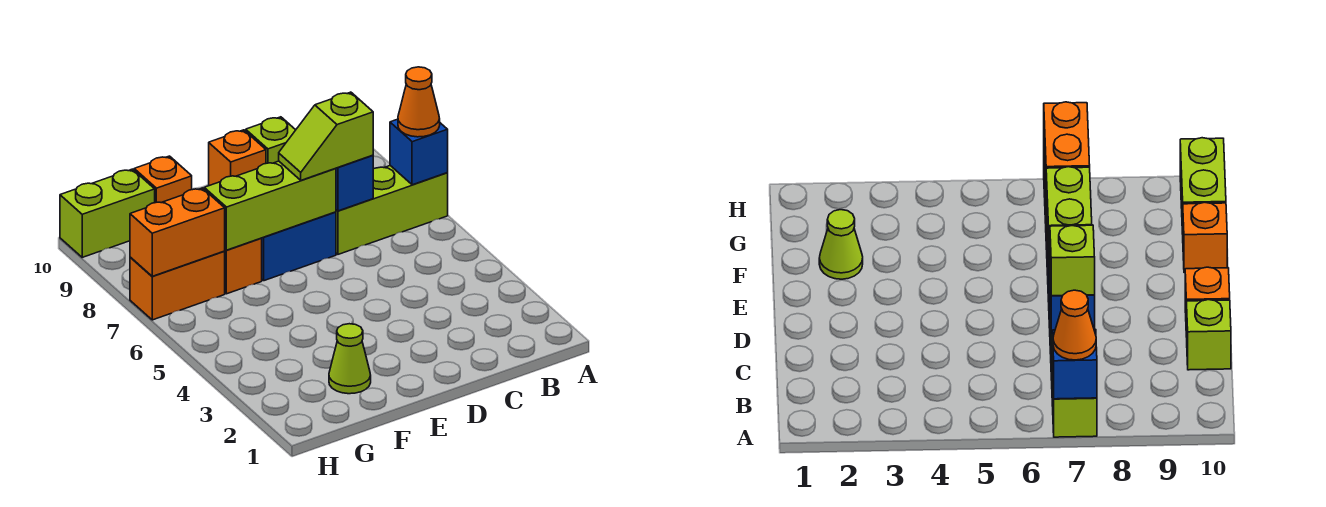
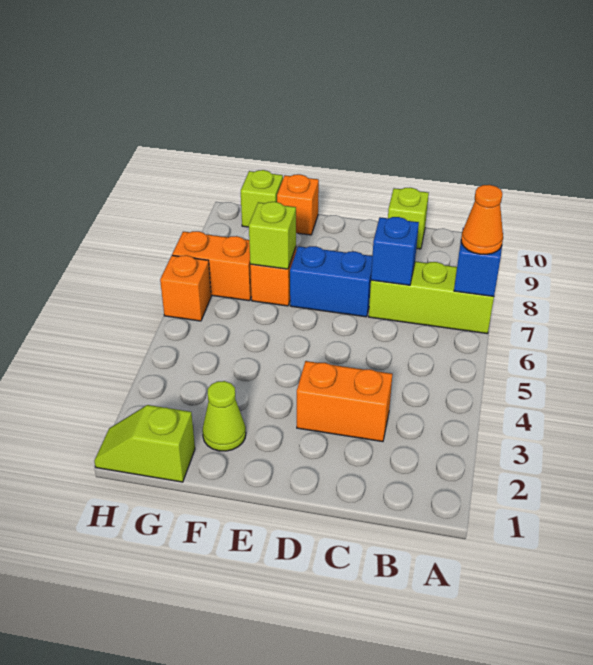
lime slope C7:D7 level 3 top C -> lime slope G1:H1 level 1 top G
lime brick D7:F7 level 2 -> lime brick F7 level 2
orange brick D10 level 1 -> orange brick H6 level 1
orange brick G7:H7 level 2 -> orange brick C3:D3 level 1
lime brick G10:H10 level 1 -> lime brick G10 level 1

